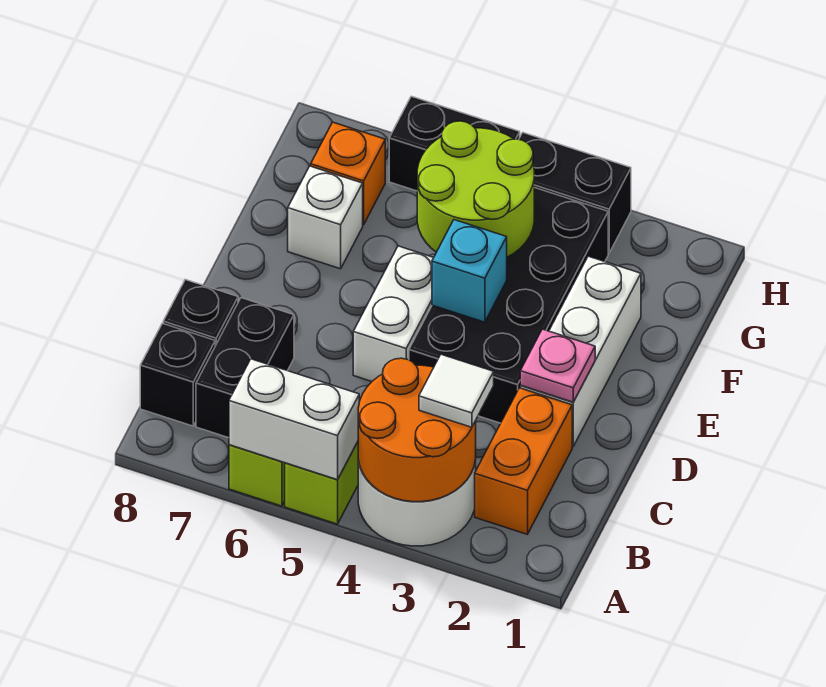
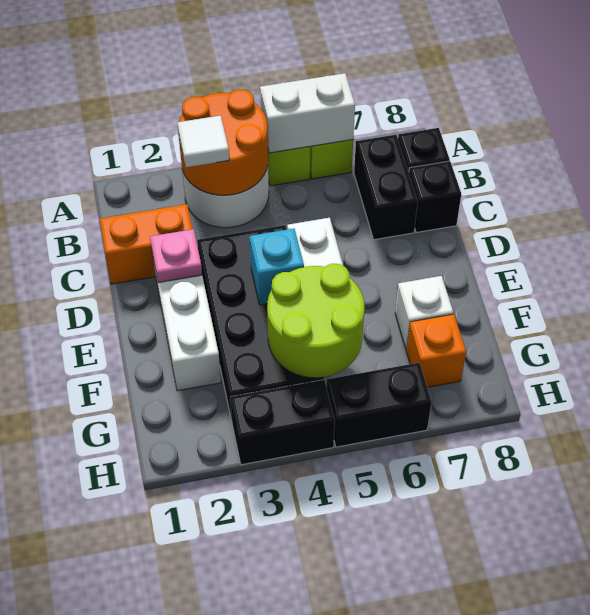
orange brick B2:C2 level 1 -> orange brick C1:C2 level 1

